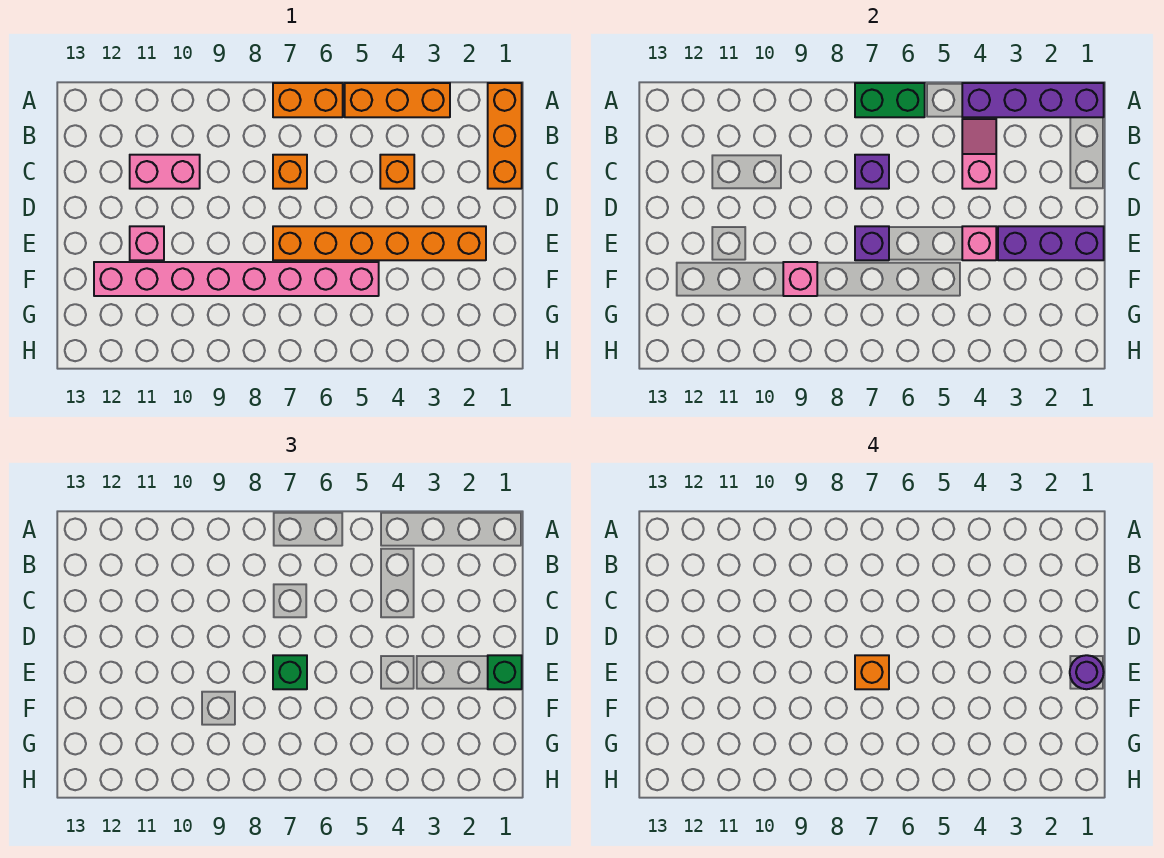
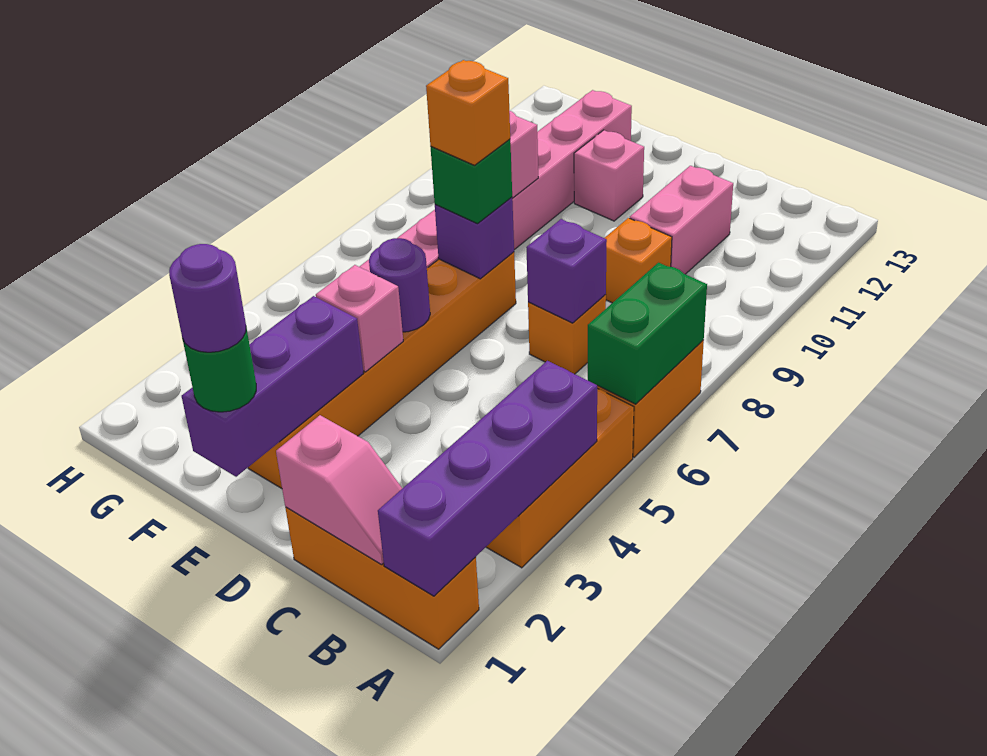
pink slope B4:C4 level 2 top C -> pink slope B1:C1 level 2 top C
orange brick C4 level 1 -> orange brick C9 level 1
green brick E1 level 3 -> green round brick E1 level 3
none -> purple round brick E5 level 2

